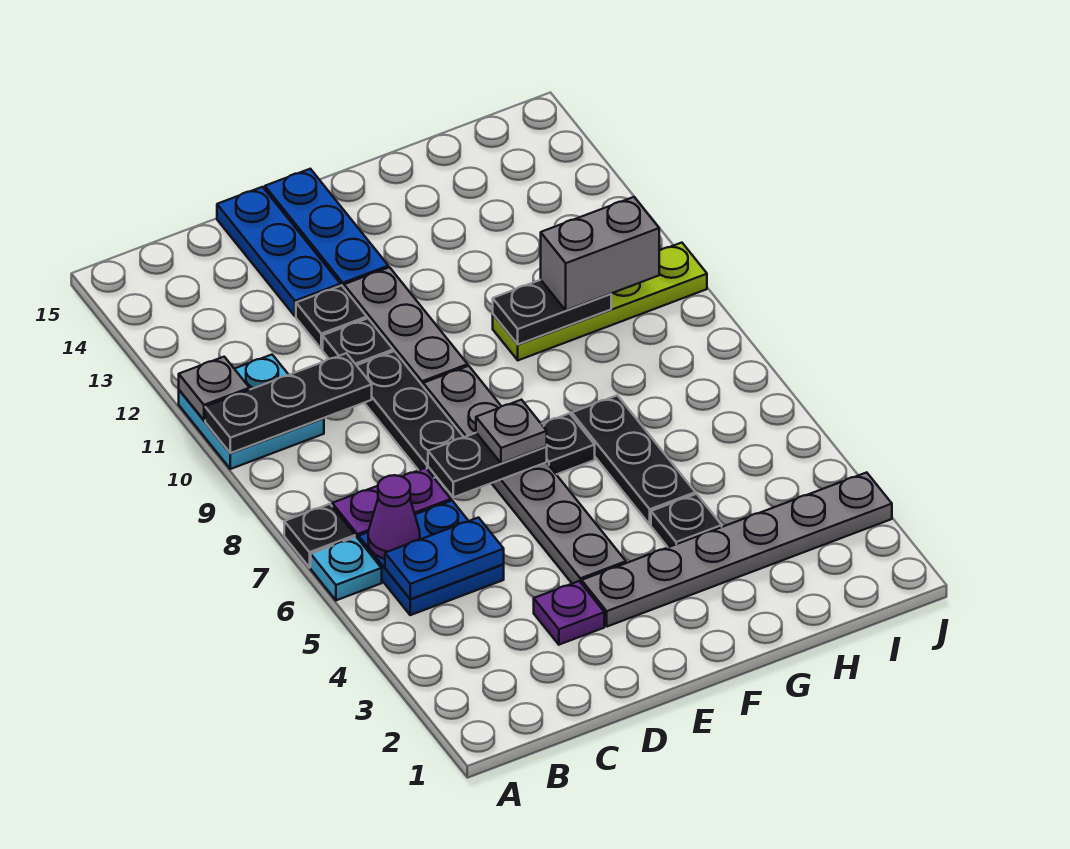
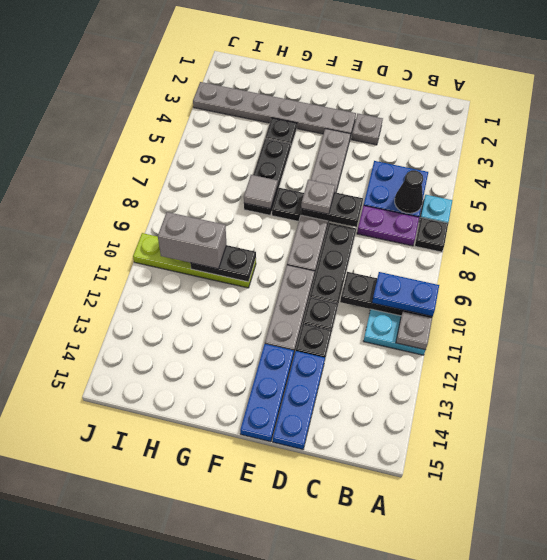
blue plate B5:C5 level 2 -> blue plate A10:B10 level 3
purple cone B6 level 2 -> black cone B6 level 2
purple plate D3 level 1 -> grey plate D3 level 1
none -> grey tile G7 level 2

